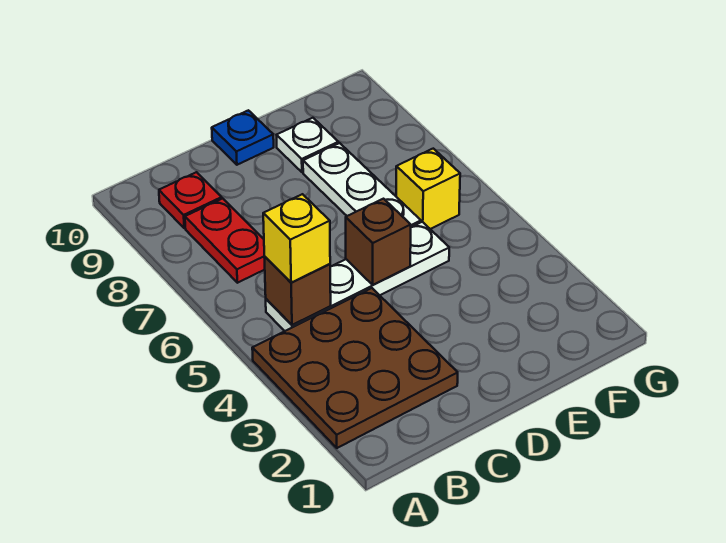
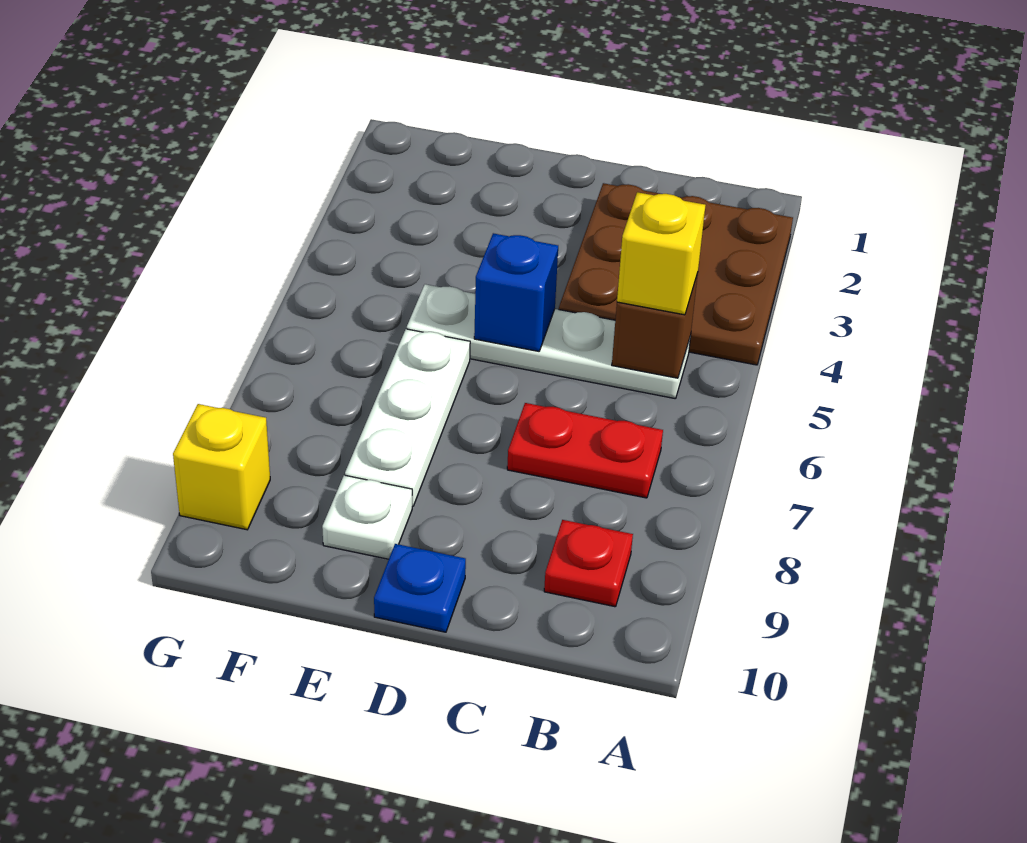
red plate B7:B8 level 1 -> red plate B7:C7 level 1
brown brick D5 level 2 -> blue brick D5 level 2
yellow brick F6 level 1 -> yellow brick G9 level 1

